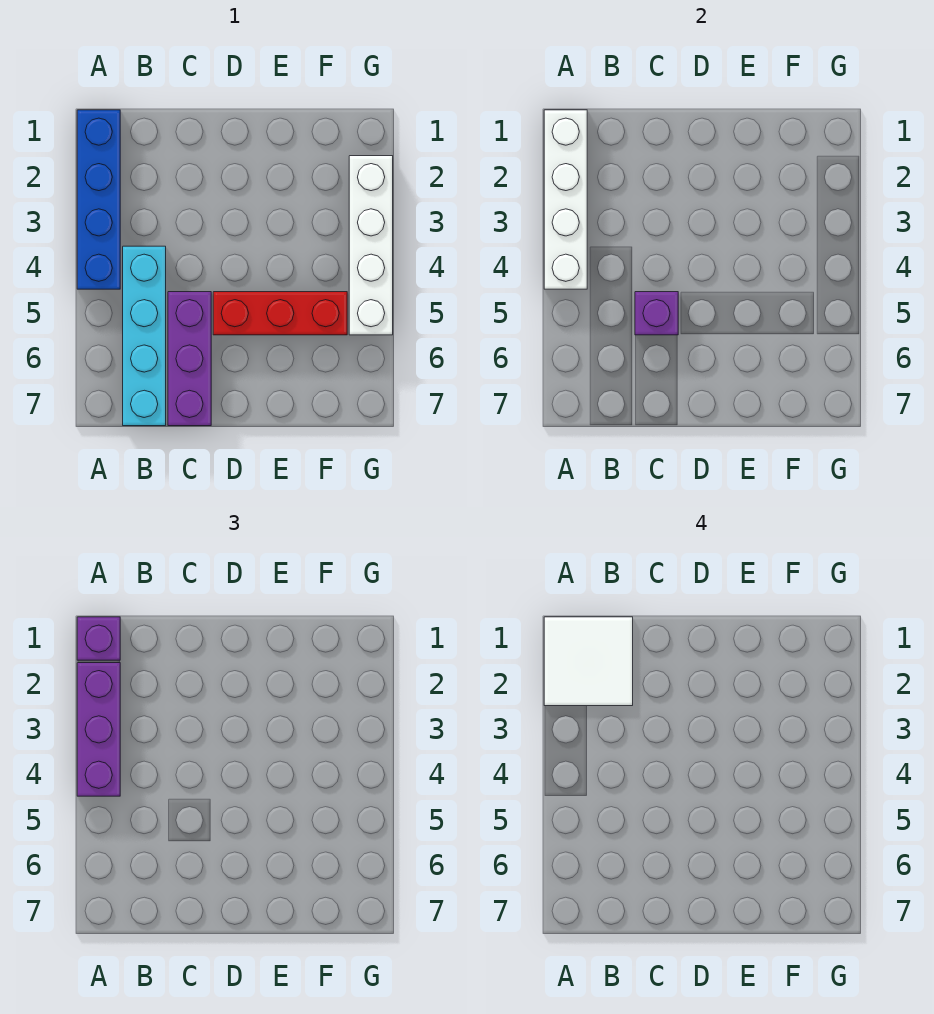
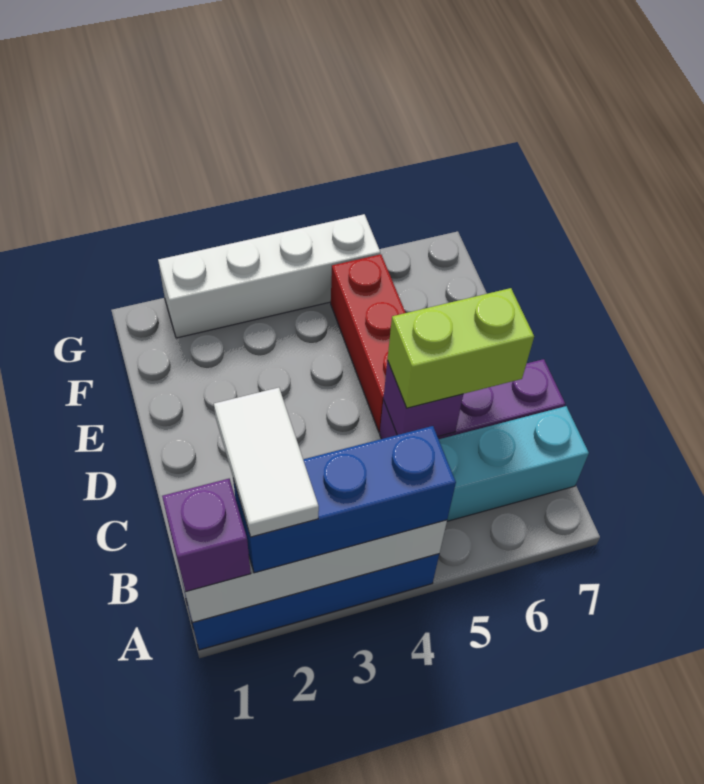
white tile A1:B2 level 4 -> white tile A2:B2 level 4
purple brick A2:A4 level 3 -> blue brick A2:A4 level 3
none -> lime brick C5:C6 level 3

